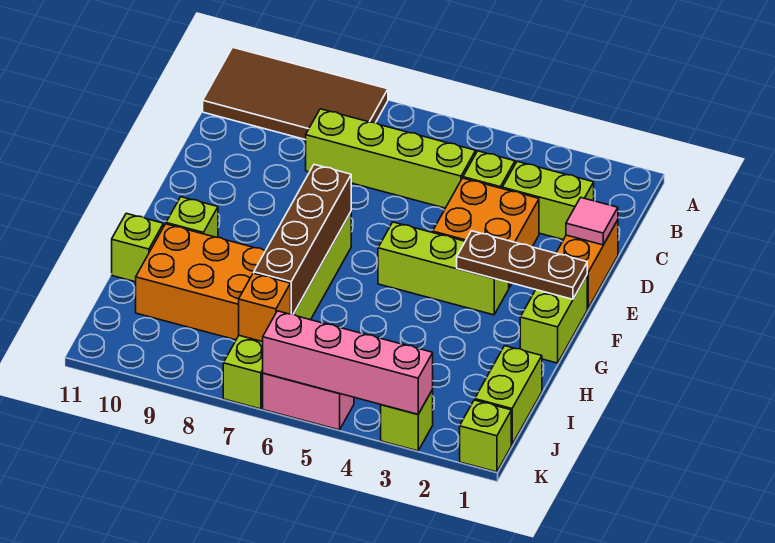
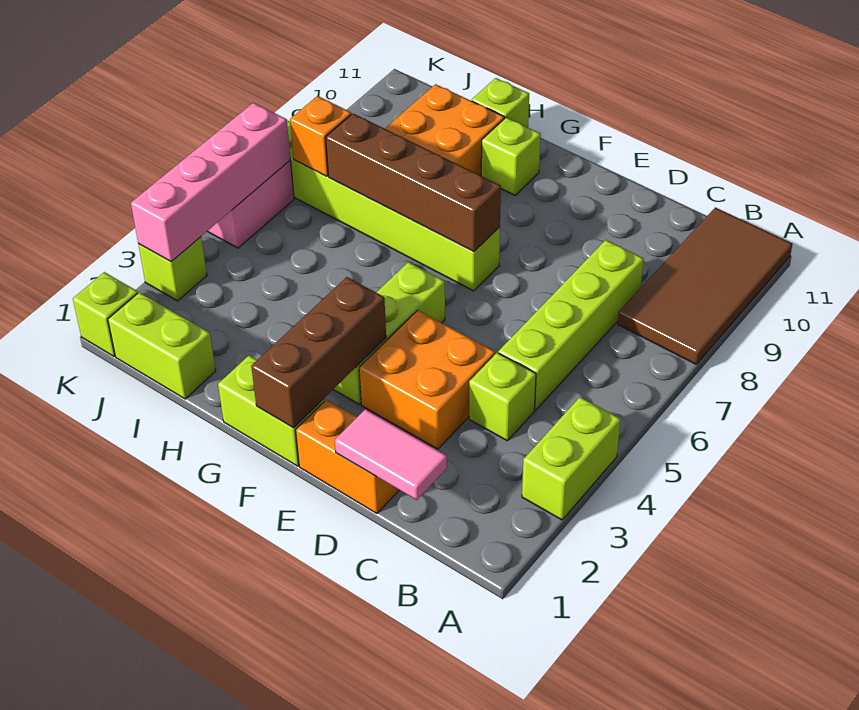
lime brick C2:C3 level 1 -> lime brick A3:A4 level 1
pink tile D1 level 2 -> pink tile C1:D1 level 2
brown plate F1:F3 level 2 -> brown brick F1:F3 level 2

